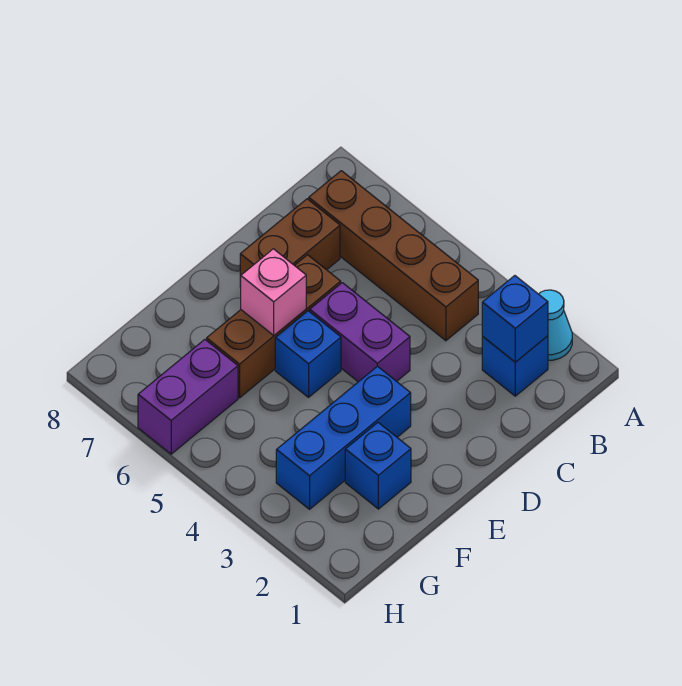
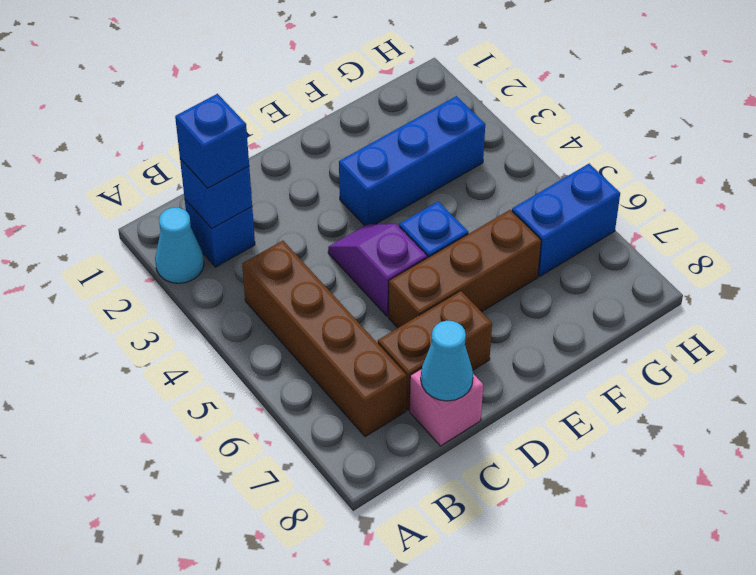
none -> cyan cone C8 level 2
purple brick D4:D5 level 1 -> purple slope D4:D5 level 1 top 5
pink brick E6 level 2 -> pink brick C8 level 1
blue brick F2 level 1 -> blue brick B2 level 3
purple brick G6:H6 level 1 -> blue brick G6:H6 level 1

